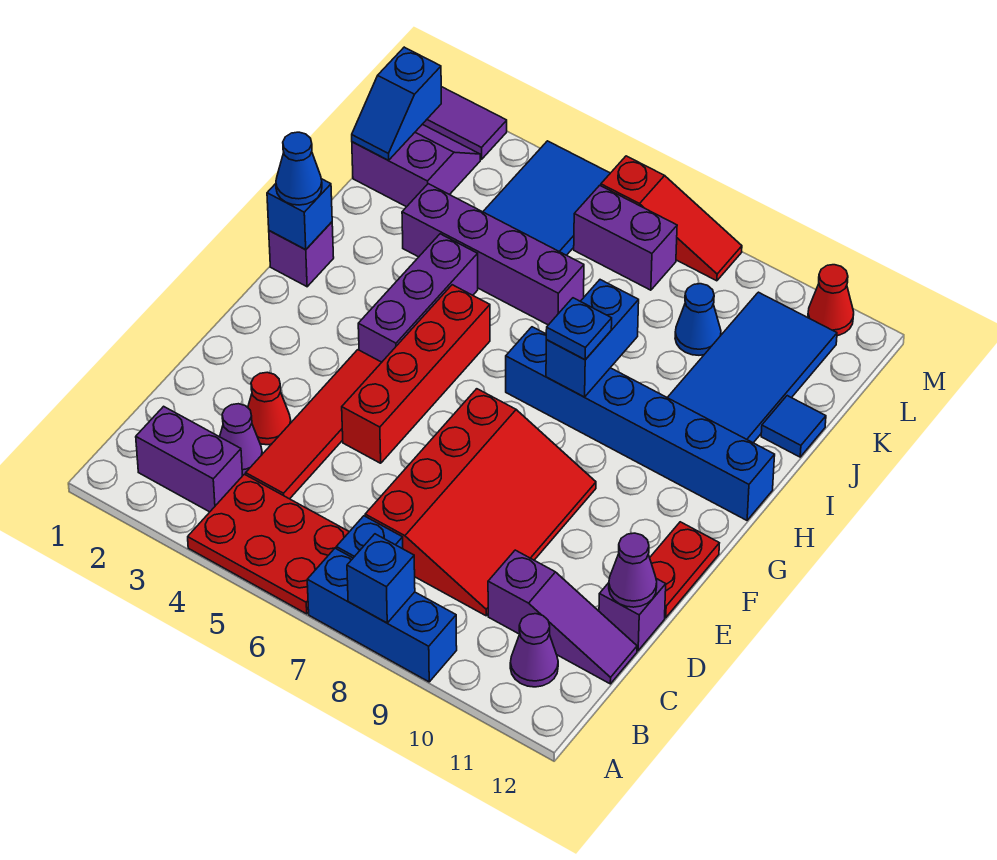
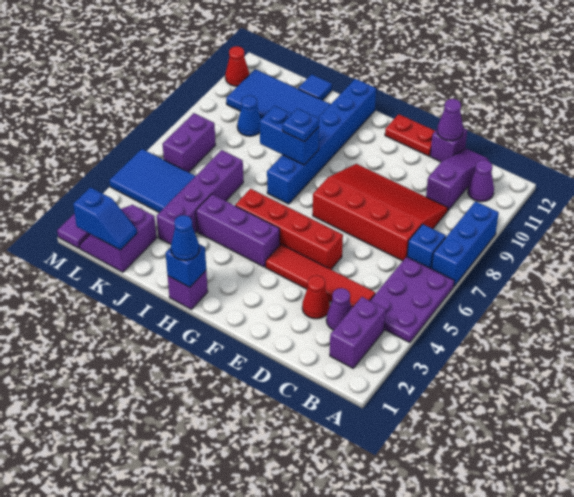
red plate A4:B6 level 1 -> purple plate A4:B6 level 1
blue brick A8 level 2 -> none
red slope M6:M8 level 1 top 6 -> none

